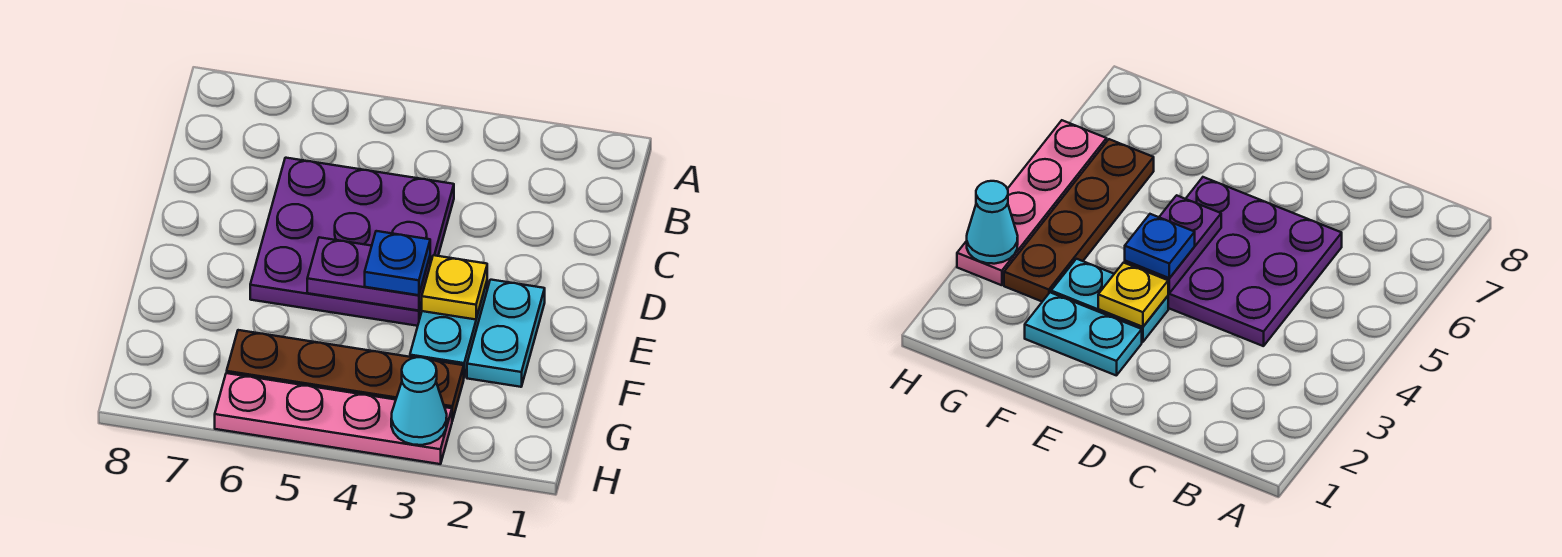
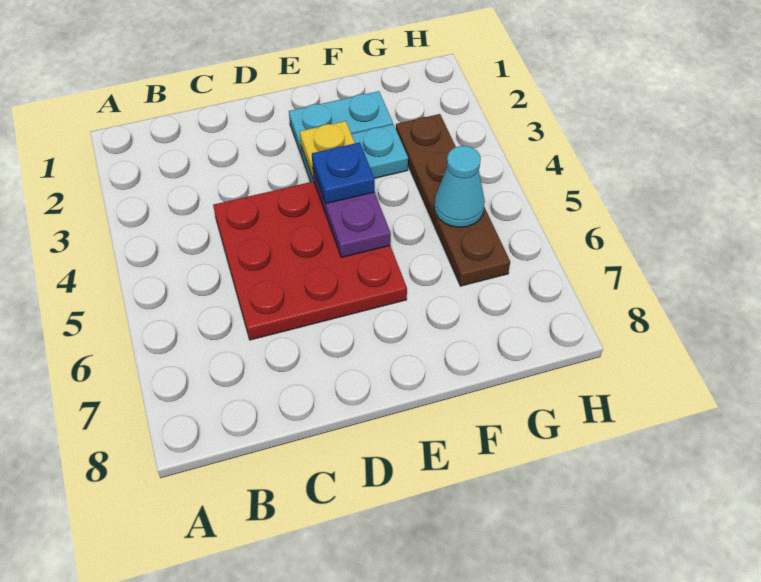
purple plate C4:E6 level 1 -> red plate C4:E6 level 1
pink plate H3:H6 level 1 -> none
cyan cone H3 level 2 -> cyan cone G5 level 2

